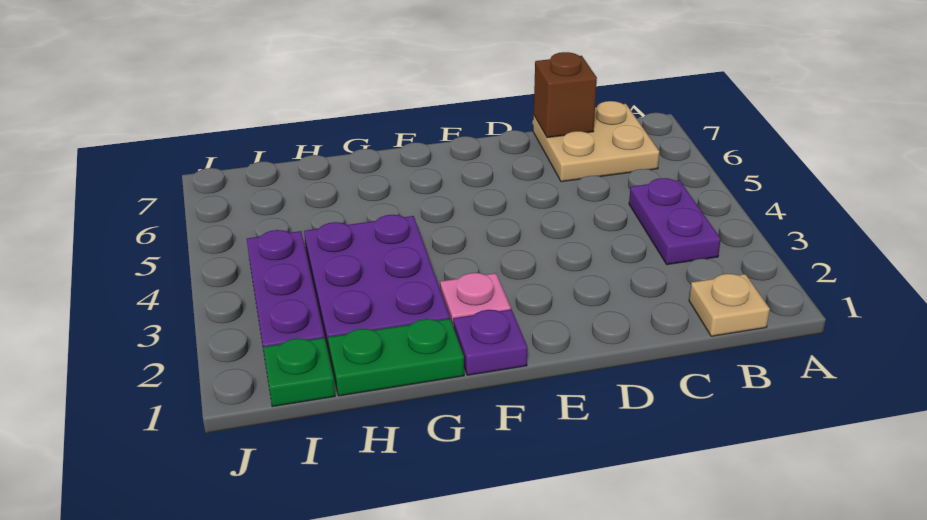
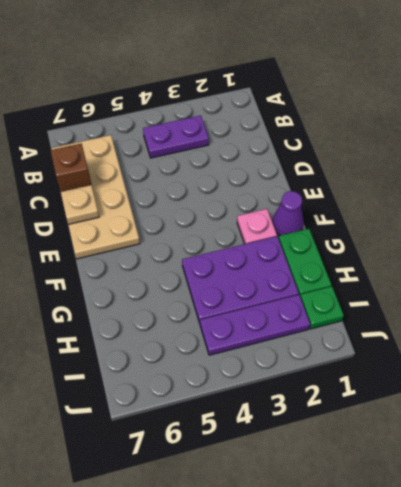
tan plate B1 level 1 -> tan plate D7 level 2
tan plate B6:C7 level 1 -> tan plate B6:E7 level 1
purple plate F1 level 1 -> purple cone F1 level 1

